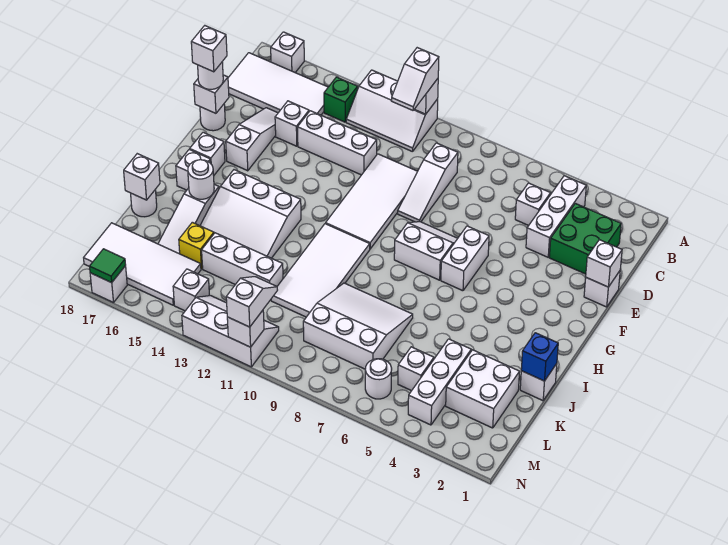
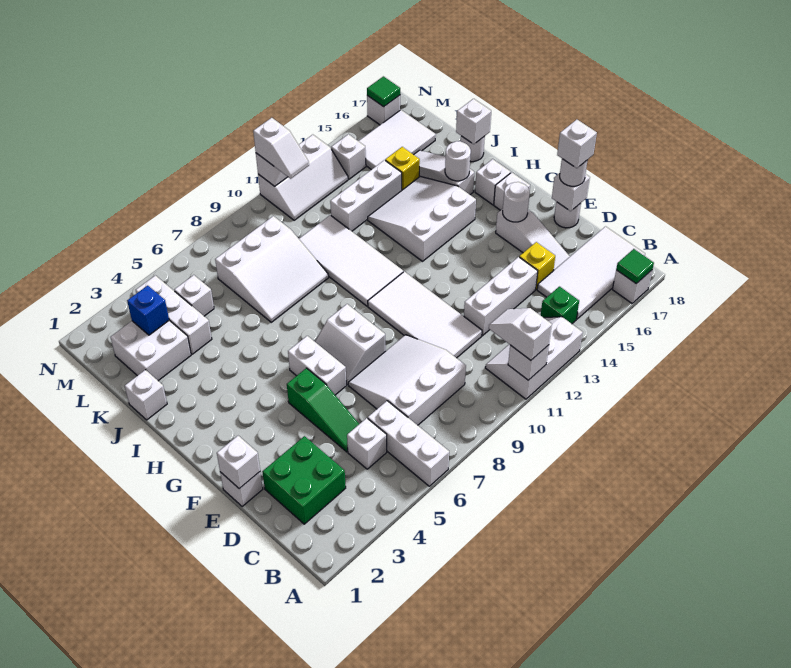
none -> green tile A17 level 2
white brick B4:D4 level 1 -> white brick A6:C6 level 1
white slope C9:E9 level 1 top C -> white slope C7:E9 level 1 top C
none -> green slope D5:F5 level 1 top F
white brick D15 level 1 -> yellow brick D15 level 1
white slope F7:G8 level 1 top G -> white slope F7:G8 level 1 top 8
blue brick J1 level 2 -> blue brick L3 level 2
white tile L15:M18 level 1 -> white tile L15:M17 level 1
white round brick M6 level 1 -> white round brick F16 level 2

